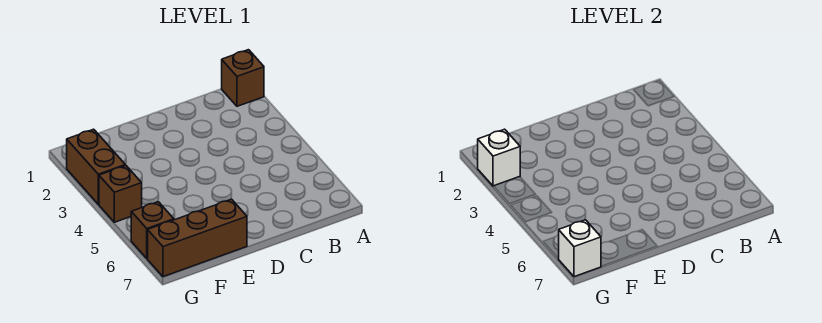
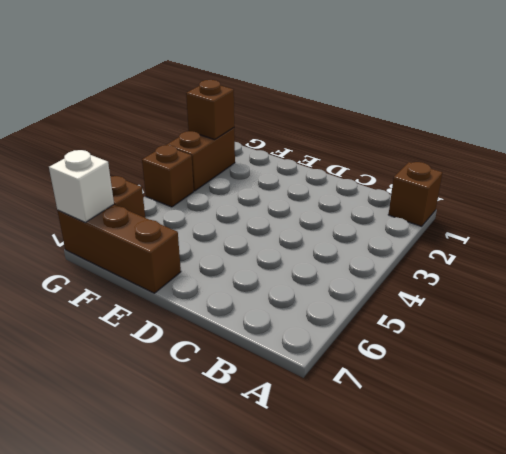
white brick G2 level 2 -> brown brick G2 level 2

